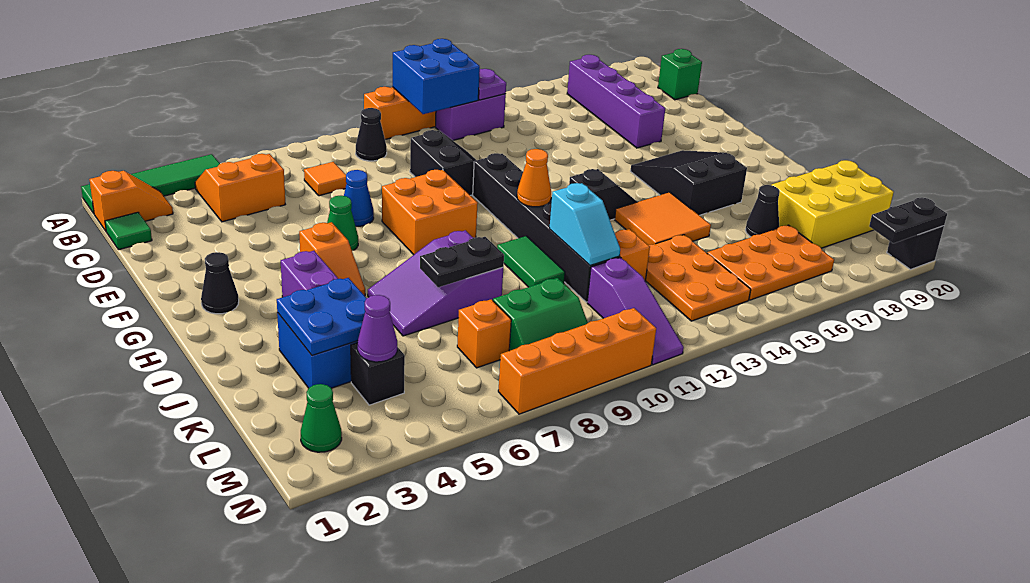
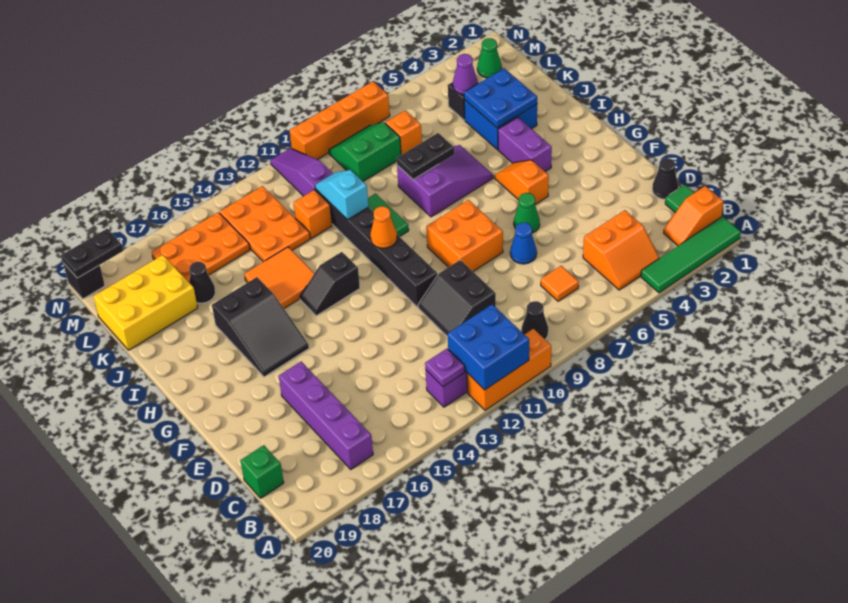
black cone G2 level 1 -> black cone D1 level 1

